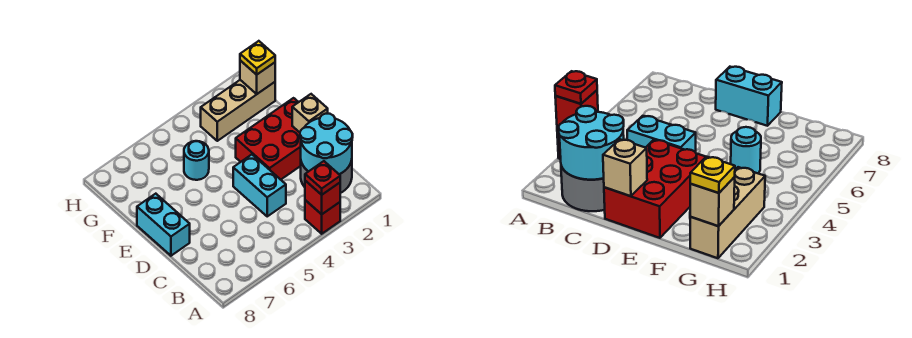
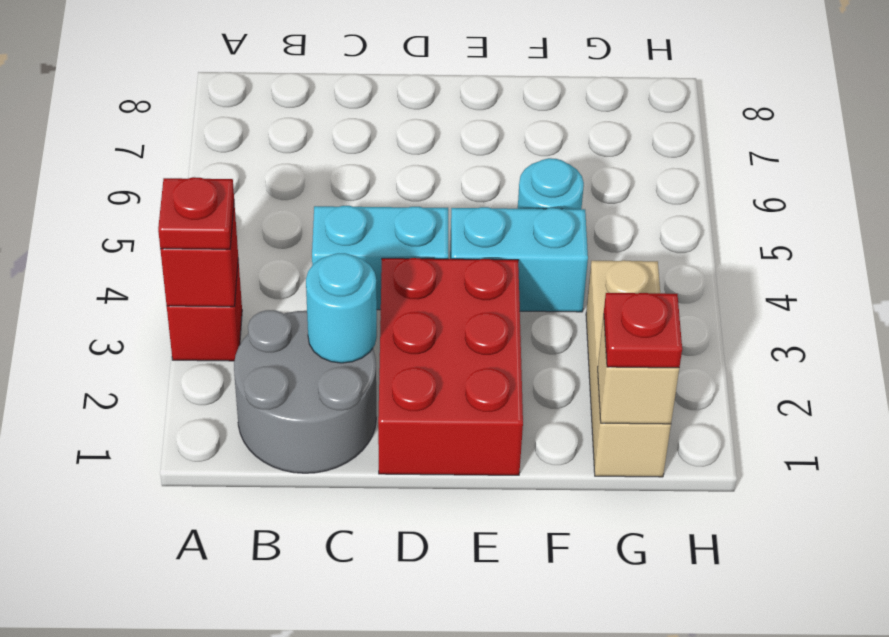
cyan round brick B1:C2 level 2 -> cyan round brick C2 level 2
tan brick D1 level 2 -> none
cyan brick D8:E8 level 1 -> cyan brick E4:F4 level 1
yellow plate G1 level 3 -> red plate G1 level 3

